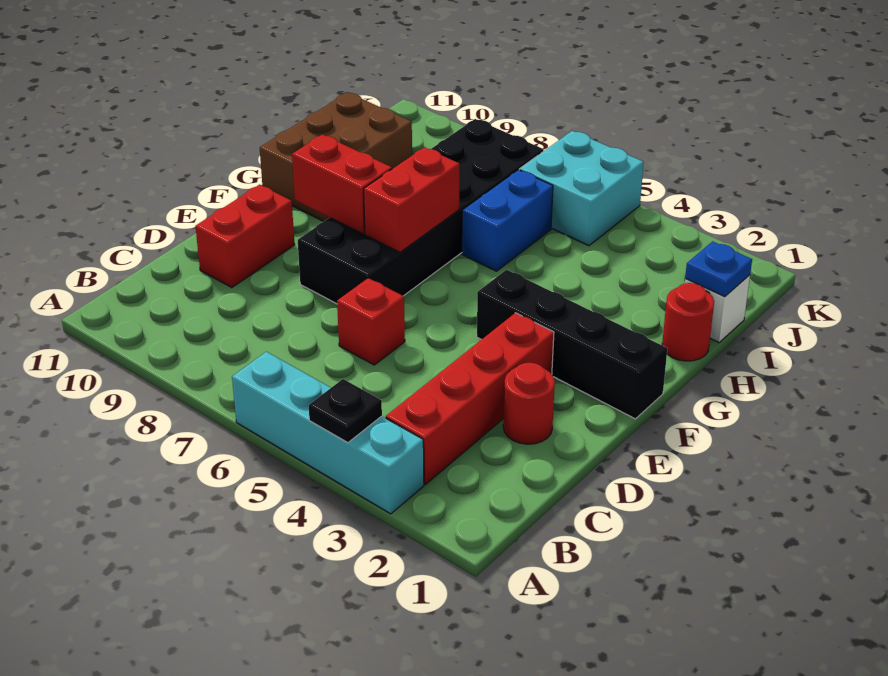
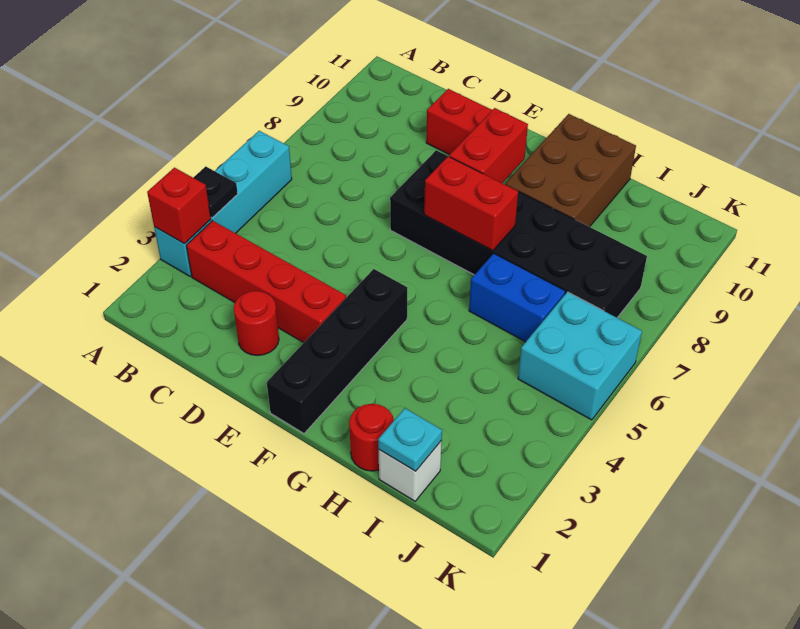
red brick D6 level 1 -> red brick A3 level 2
brown brick G10:I11 level 1 -> brown brick G9:H11 level 1
blue plate I1 level 2 -> cyan plate I1 level 2

